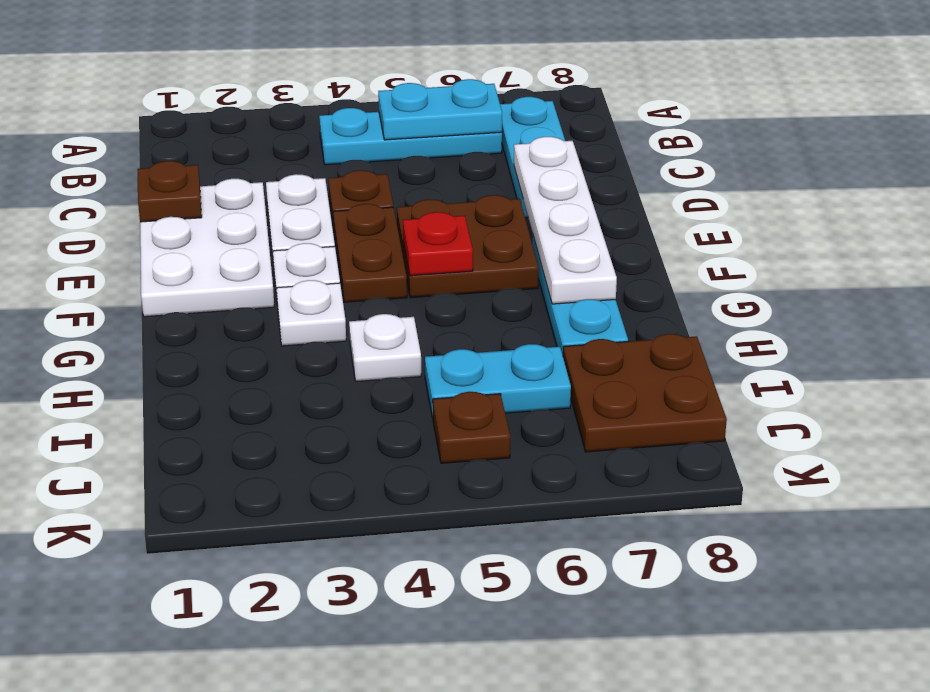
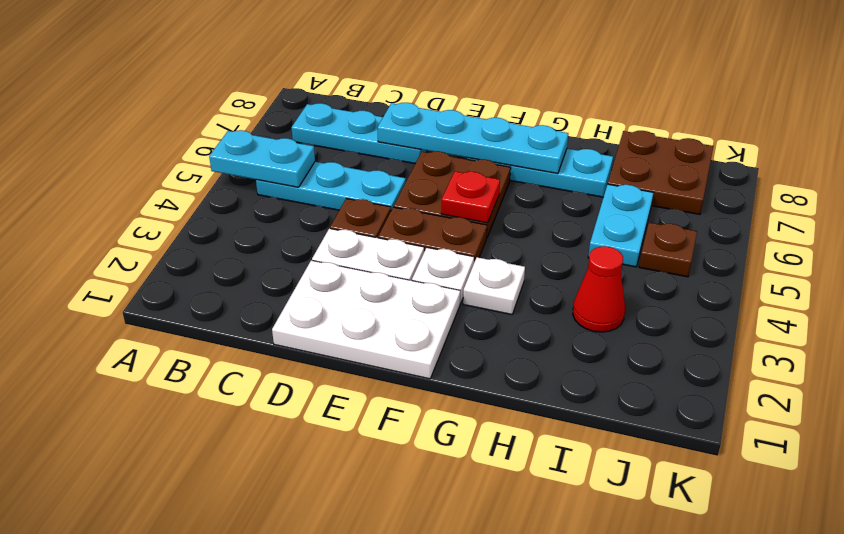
cyan plate B4:B6 level 1 -> cyan plate B5:D5 level 1
cyan plate B5:B6 level 2 -> cyan plate A5:B5 level 2
brown plate D1 level 2 -> none
white plate D7:G7 level 2 -> cyan plate D7:G7 level 2
white plate H4 level 1 -> none
none -> red cone I3 level 1

